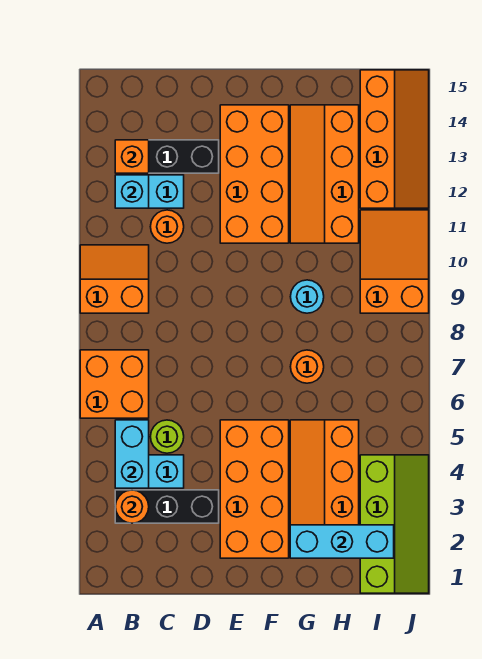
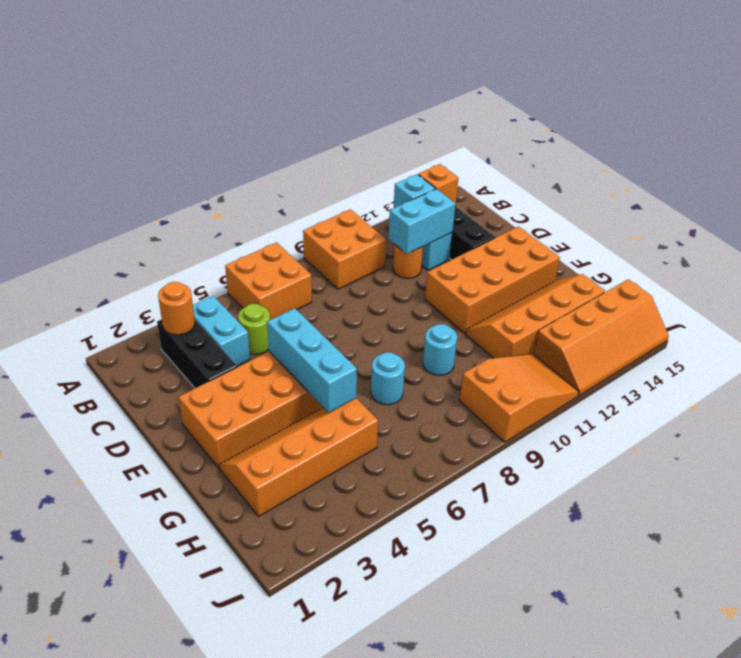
orange slope A9:B10 level 1 top 9 -> orange brick A9:B10 level 1
cyan brick B4:B5 level 2 -> cyan brick C11:C12 level 2
cyan brick G2:I2 level 2 -> cyan brick E5:G5 level 2
orange round brick G7 level 1 -> cyan round brick G7 level 1
lime slope I1:J4 level 1 top I -> none

